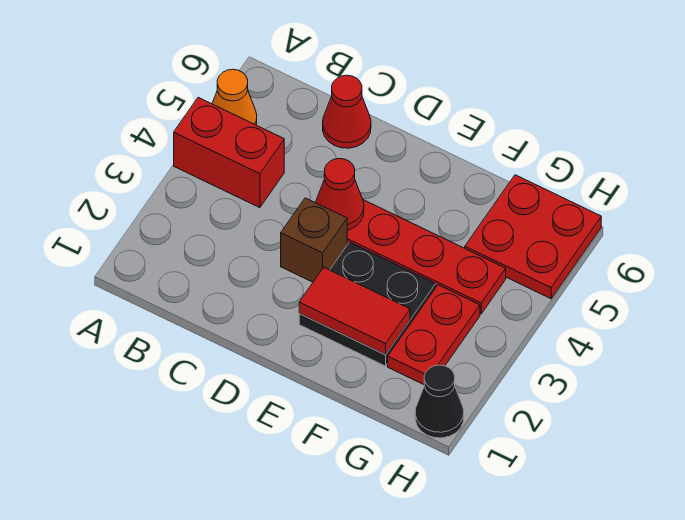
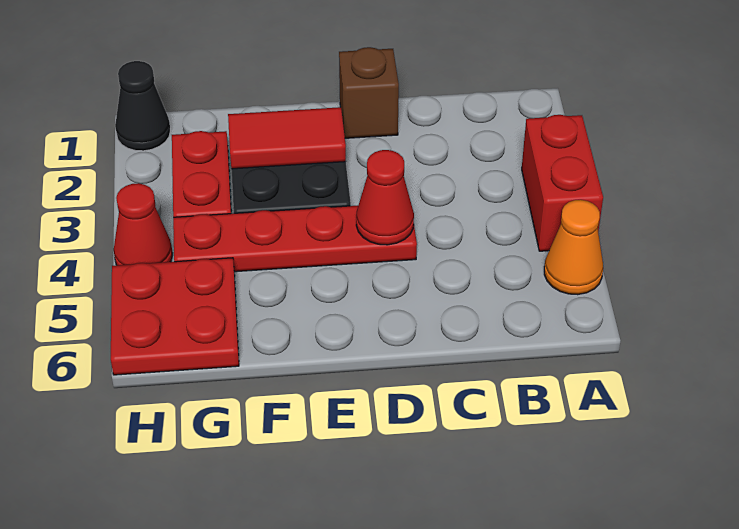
red brick A4:B4 level 1 -> red brick A3:A4 level 1
red cone C6 level 1 -> red cone H4 level 1
brown brick D3 level 1 -> brown brick D1 level 1

